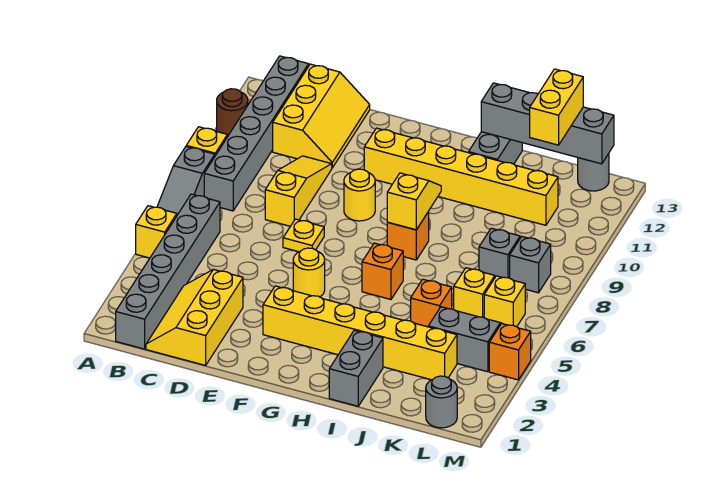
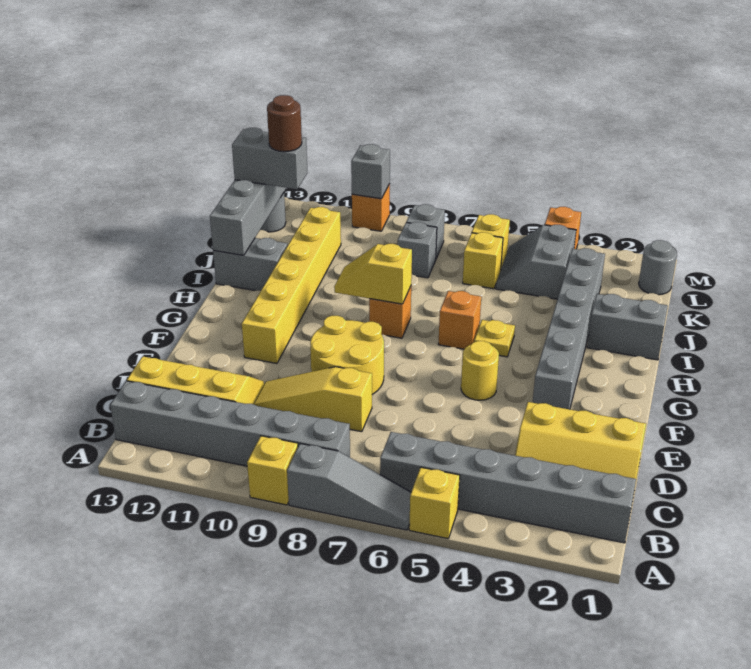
brown round brick A11 level 1 -> brown round brick K12 level 4
yellow plate E7 level 1 -> yellow plate H5 level 1
yellow brick F3:K3 level 1 -> grey brick F3:K3 level 1
yellow round brick F9 level 1 -> yellow round brick E8:F9 level 1
orange brick J5 level 1 -> orange brick M10 level 1
yellow brick K12:K13 level 3 -> grey brick K12:K13 level 3
none -> grey brick M10 level 2

